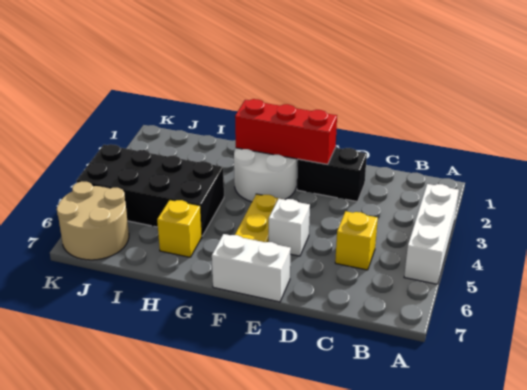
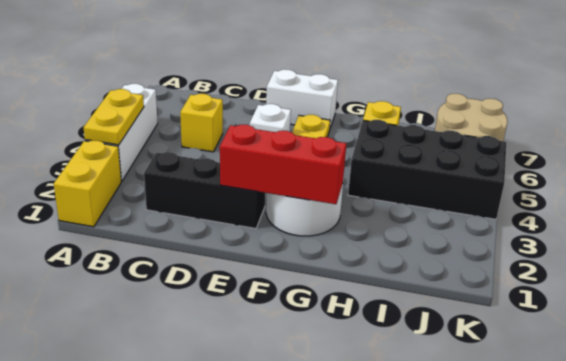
none -> yellow brick A1:A2 level 1
none -> yellow plate A3:A4 level 2
black brick D2:E2 level 1 -> black brick C2:E2 level 1

